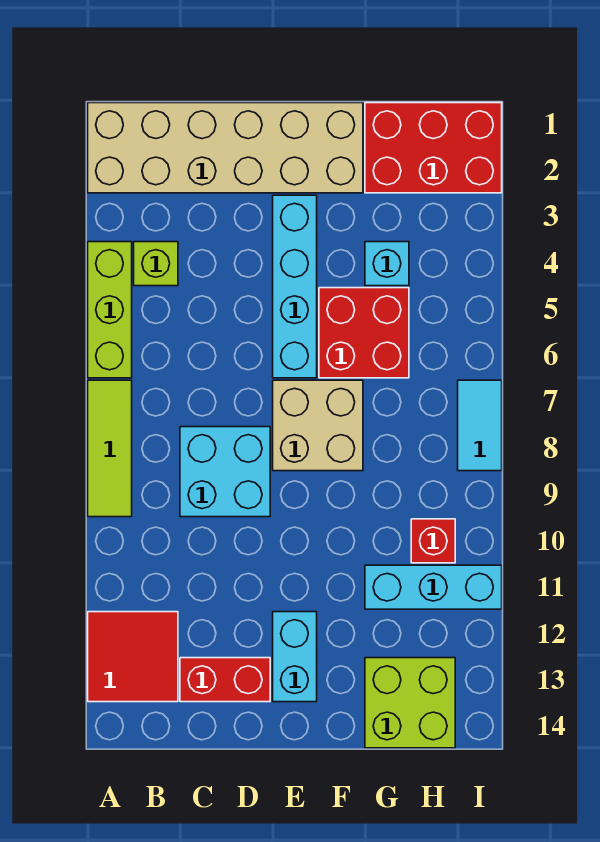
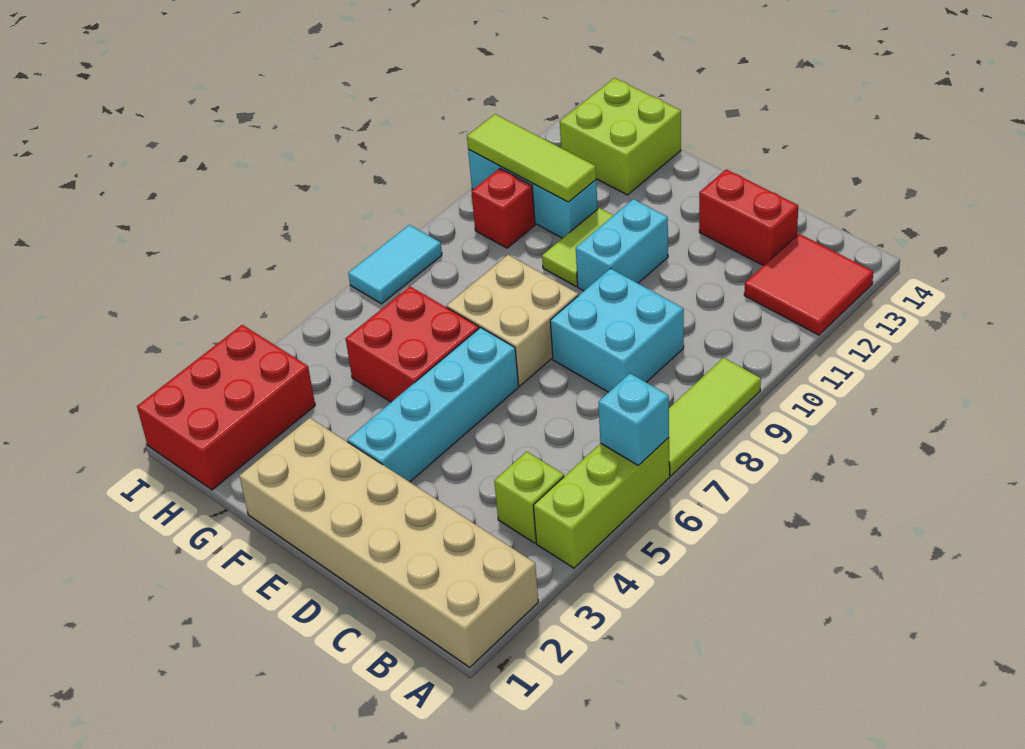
cyan brick E12:E13 level 1 -> cyan brick E10:E11 level 1
none -> lime tile F10:F11 level 1
red brick G1:I2 level 1 -> red brick H1:I3 level 1
cyan brick G4 level 1 -> cyan brick A6 level 2
none -> lime tile G11:I11 level 2

